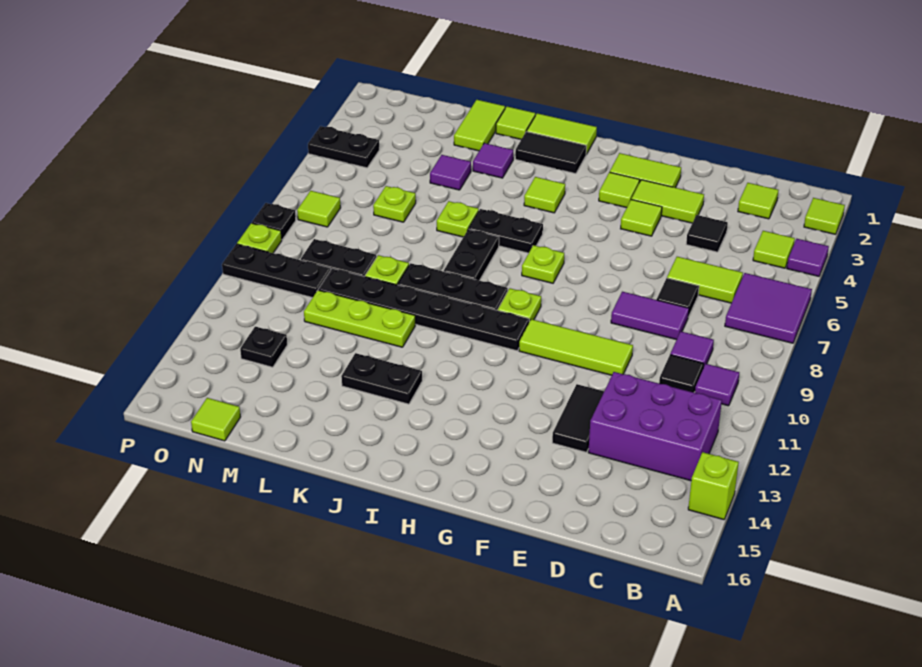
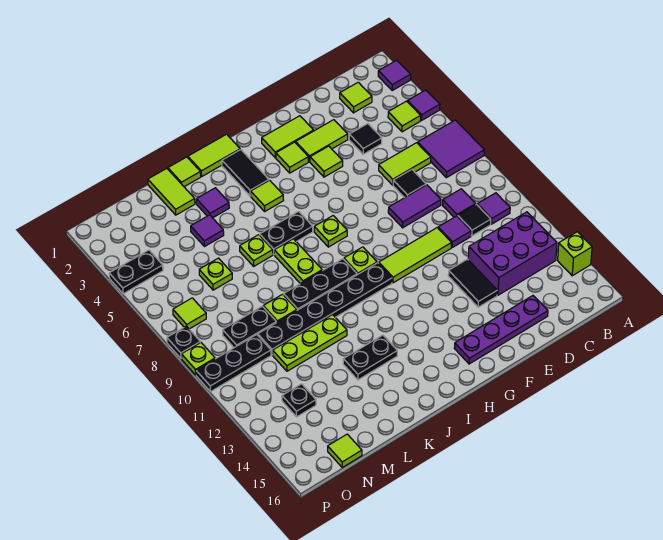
lime tile A2 level 1 -> purple tile A2 level 1
none -> purple tile D10 level 1
none -> purple plate D15:G15 level 1
black tile I2:J2 level 1 -> black tile I2:I3 level 1
black plate J7:J8 level 1 -> lime plate J7:J8 level 1

